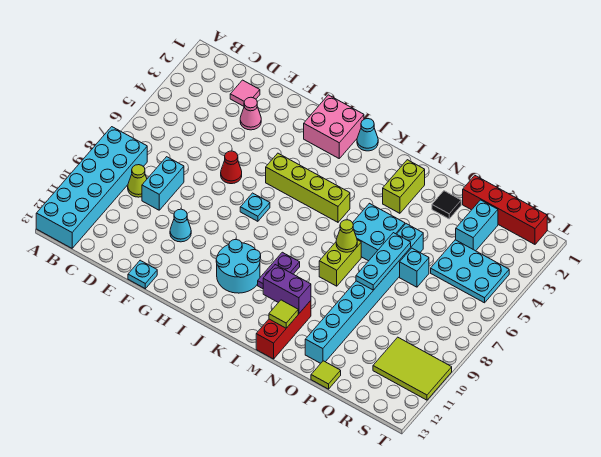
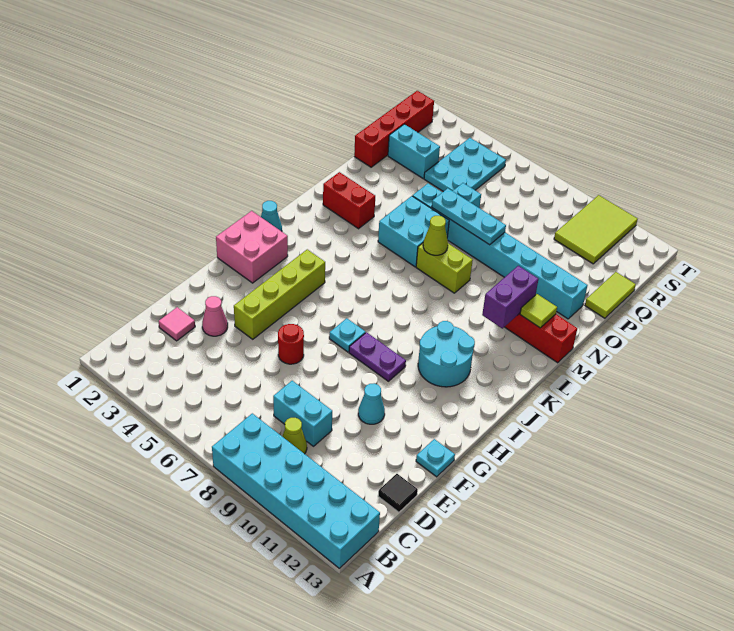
red cone F6 level 1 -> red round brick F6 level 1
lime brick H5:K5 level 1 -> lime brick F4:I4 level 1
purple plate K9:K10 level 1 -> purple plate H8:H9 level 1
lime brick M2:M3 level 1 -> red brick M2:M3 level 1
black tile O2 level 1 -> black tile D13 level 1
lime tile P13 level 1 -> lime tile P13:Q13 level 1

